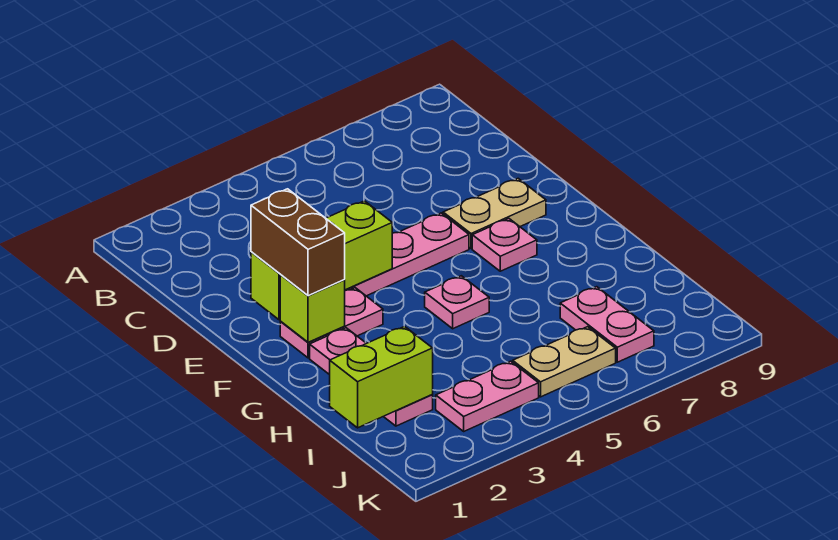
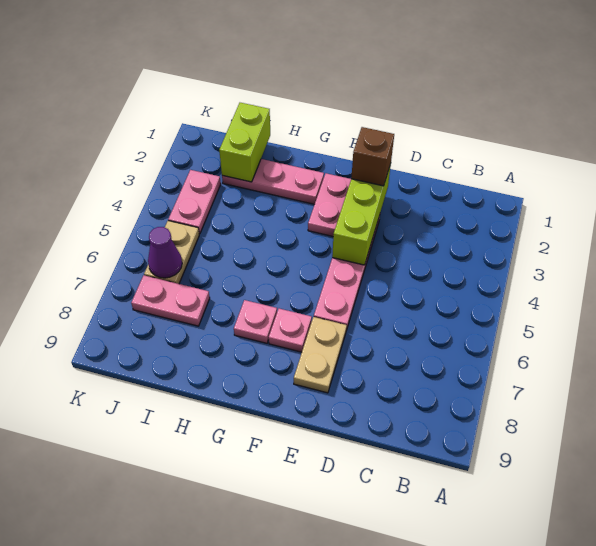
brown brick E2:F2 level 3 -> brown brick E2 level 3
lime brick F2 level 2 -> none
pink plate G5 level 1 -> pink plate G7 level 1
none -> purple cone J6 level 2

